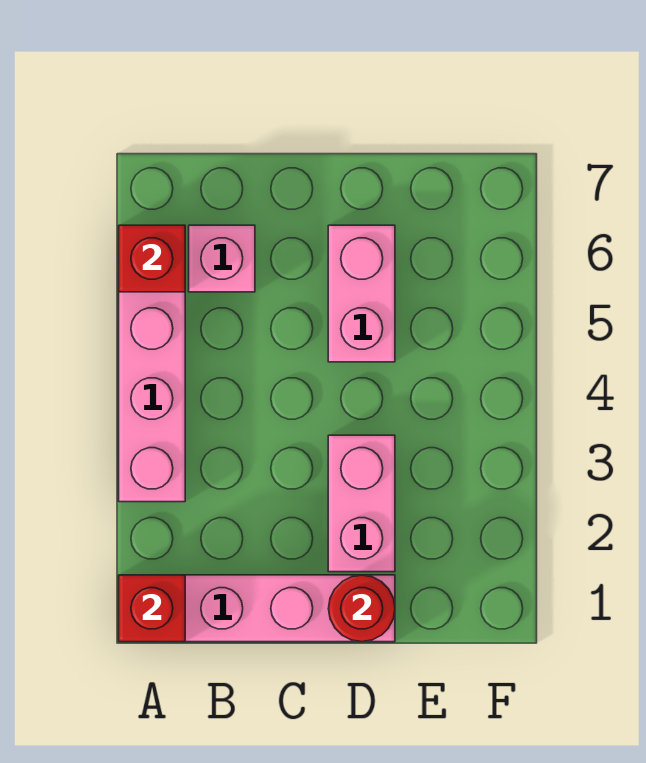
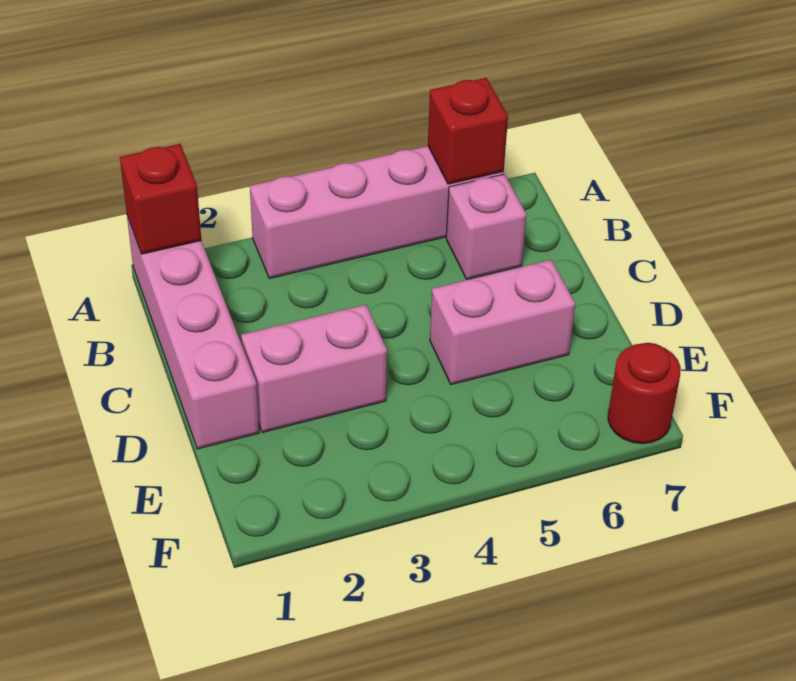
red round brick D1 level 2 -> red round brick F7 level 1

